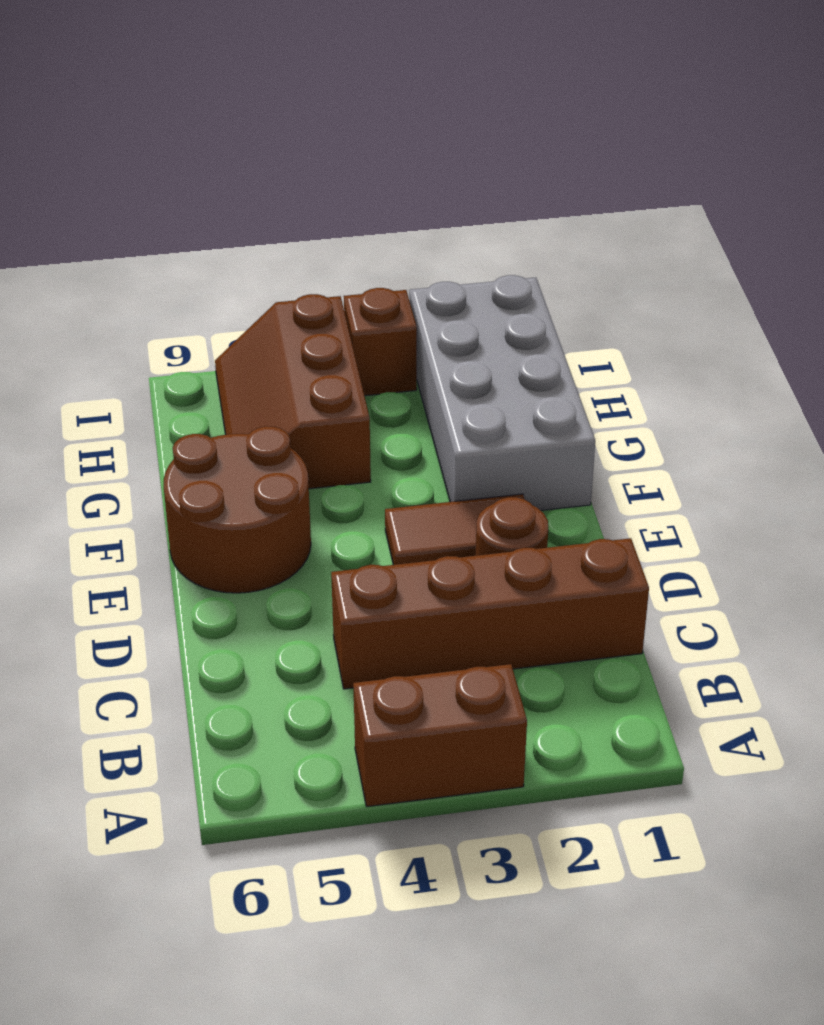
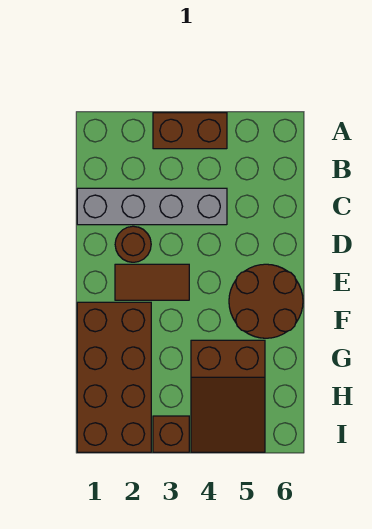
brown brick C1:C4 level 1 -> grey brick C1:C4 level 1
grey brick F1:I2 level 1 -> brown brick F1:I2 level 1
brown slope G4:I5 level 1 top 4 -> brown slope G4:I5 level 1 top G

